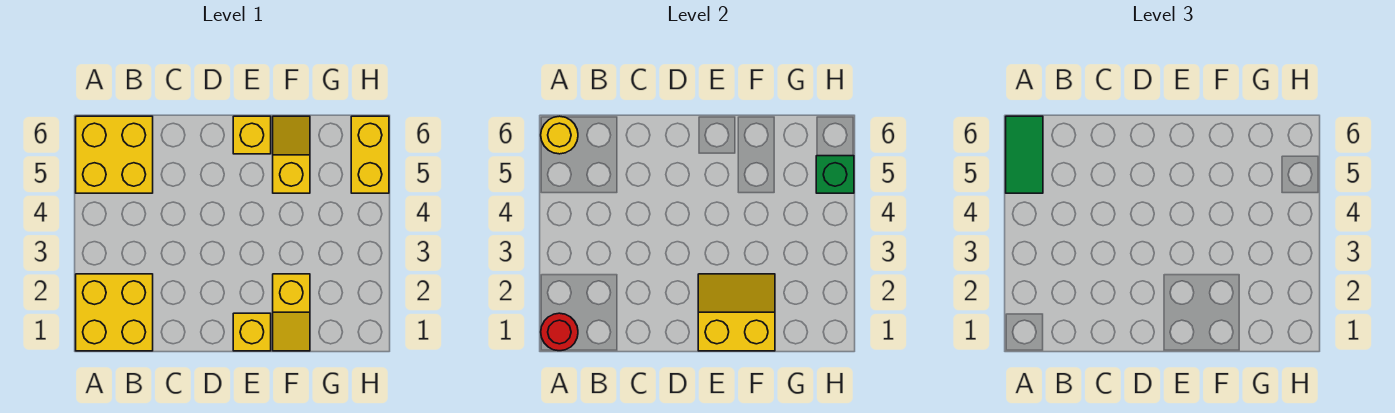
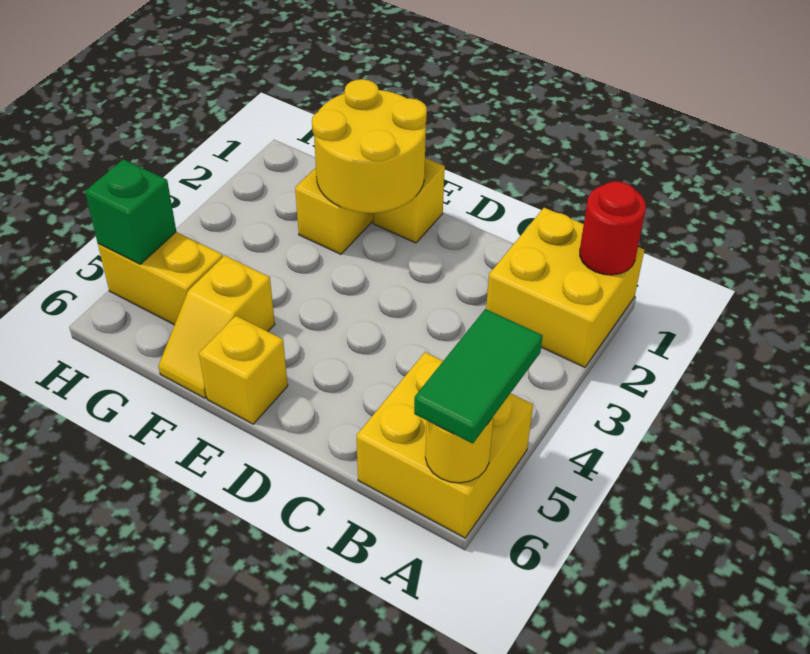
yellow slope E1:F2 level 2 top 1 -> yellow round brick E1:F2 level 2
yellow brick H5:H6 level 1 -> yellow brick G5:H5 level 1

